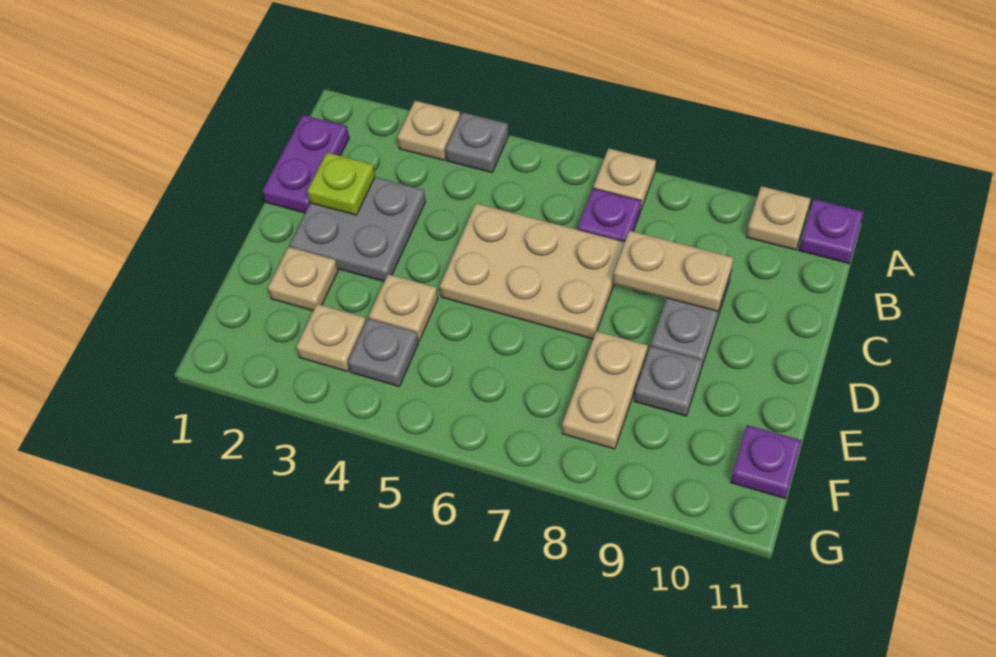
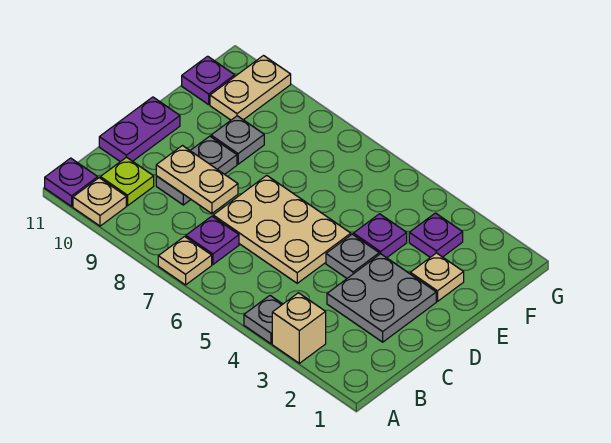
tan plate A3 level 1 -> tan brick A3 level 1
purple plate B1:C1 level 1 -> purple plate C11:D11 level 1
lime plate C2 level 2 -> lime plate B10 level 1
tan plate E4 level 1 -> purple plate E4 level 1
tan plate E8:F8 level 1 -> tan plate F10:G10 level 1
tan plate F3 level 1 -> purple plate F3 level 1
grey plate F4 level 1 -> grey plate D4 level 1

